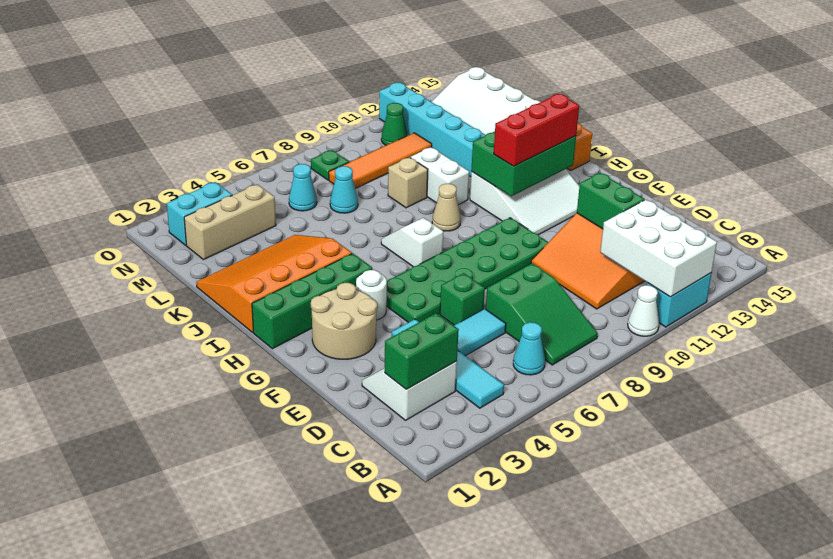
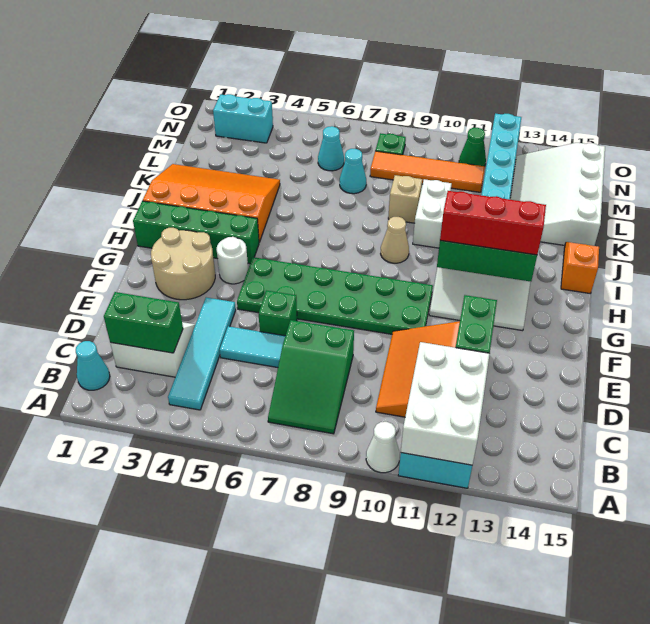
cyan cone B6 level 1 -> cyan cone B1 level 1
white slope H7:I7 level 1 top H -> none
tan brick M2:M4 level 1 -> none

